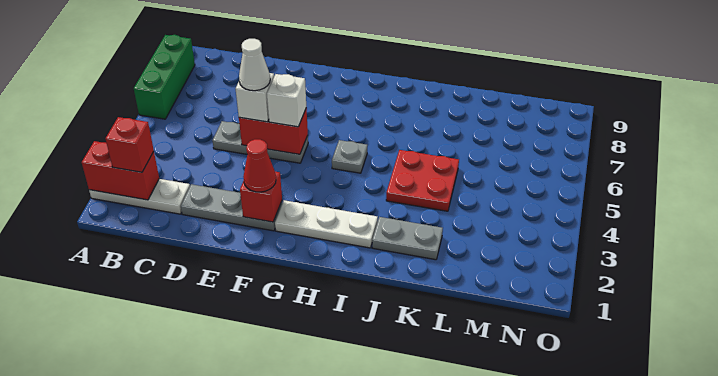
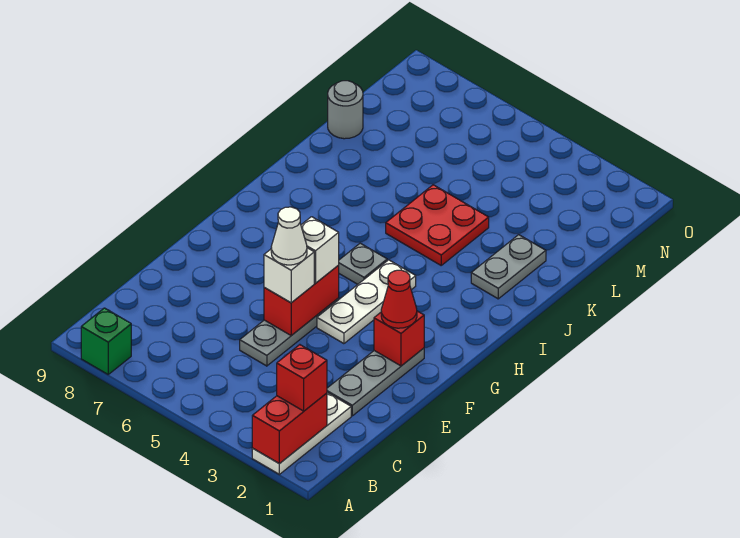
green brick A6:A8 level 1 -> green brick A8 level 1
white plate G2:I2 level 1 -> white plate F4:H4 level 1
none -> grey round brick L9 level 1

